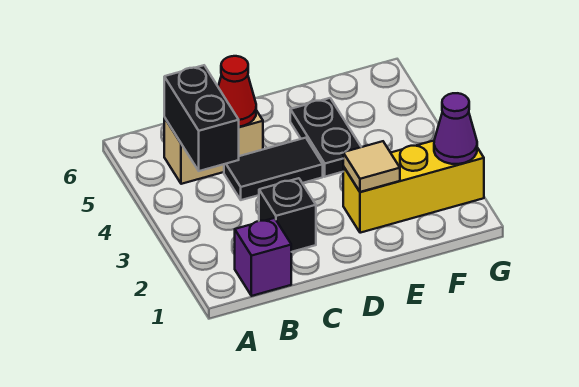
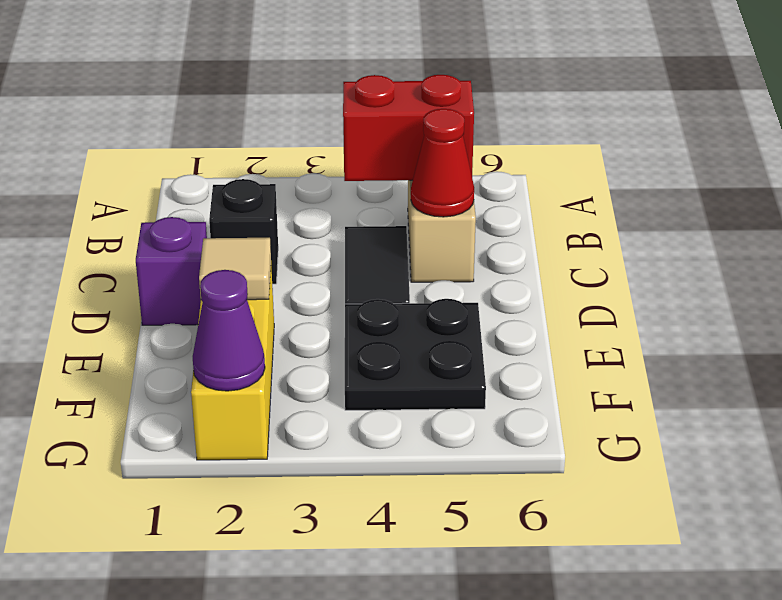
purple brick B1 level 1 -> purple brick D1 level 1
black brick B4:B5 level 2 -> red brick B4:B5 level 2
black plate E4:E5 level 1 -> black plate E4:F5 level 1

